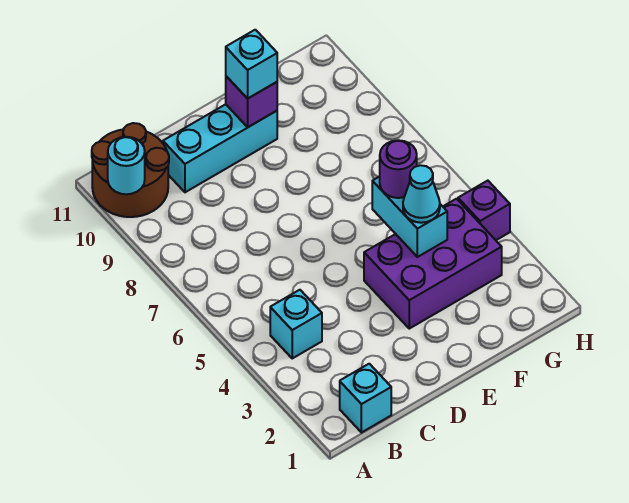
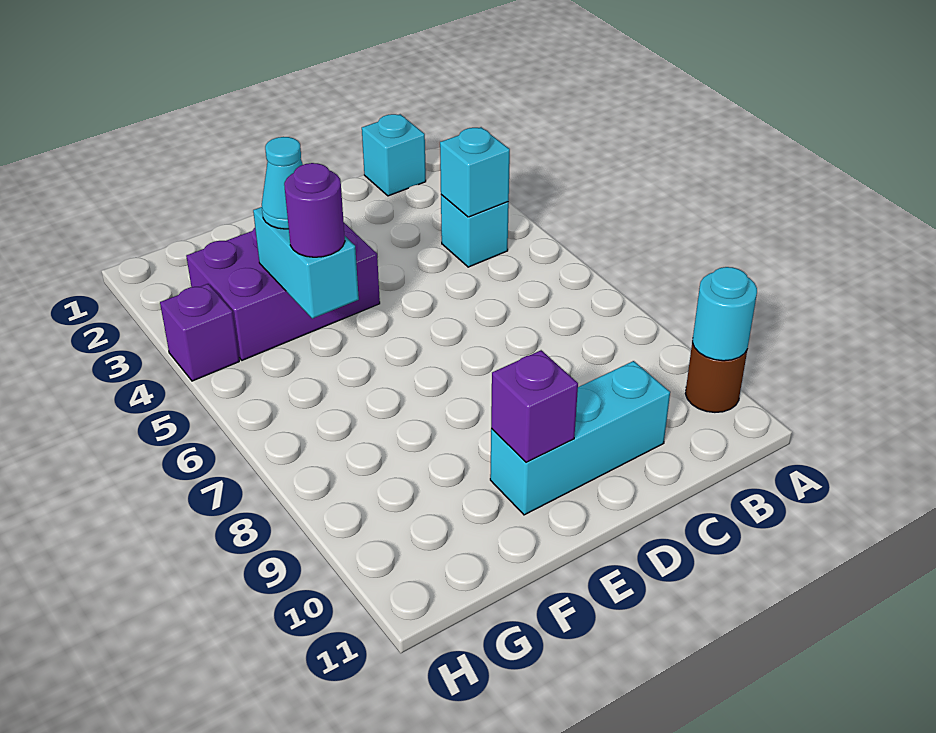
brown round brick A10:B11 level 1 -> brown round brick A10 level 1
cyan brick E10 level 3 -> cyan brick B4 level 2

